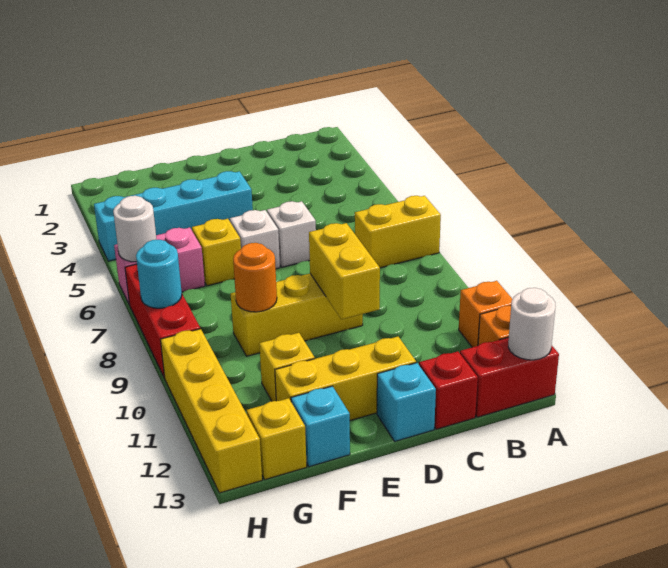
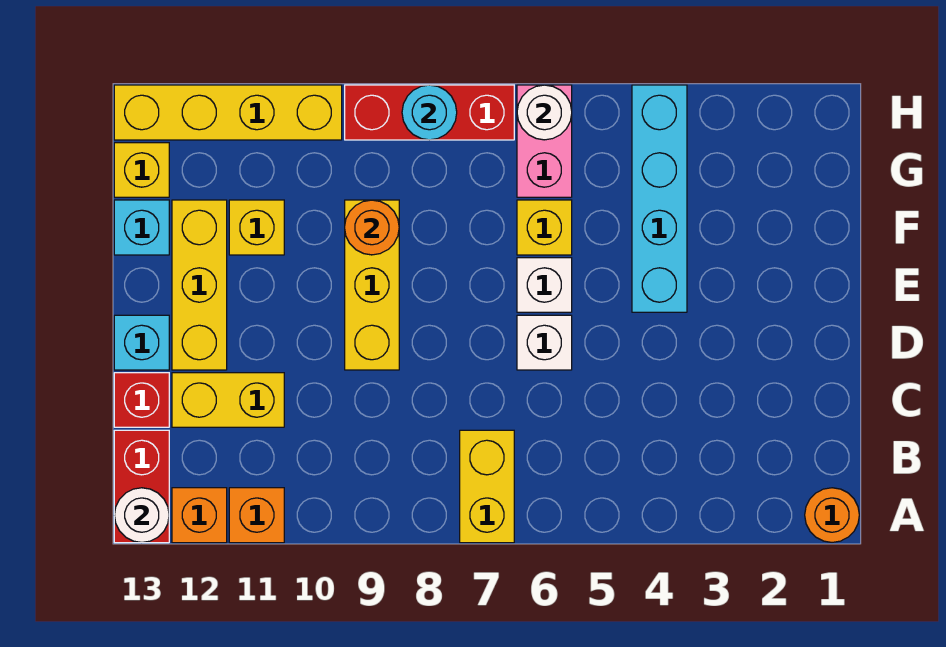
none -> orange round brick A1 level 1
yellow brick D9:D10 level 2 -> yellow brick C11:C12 level 1

